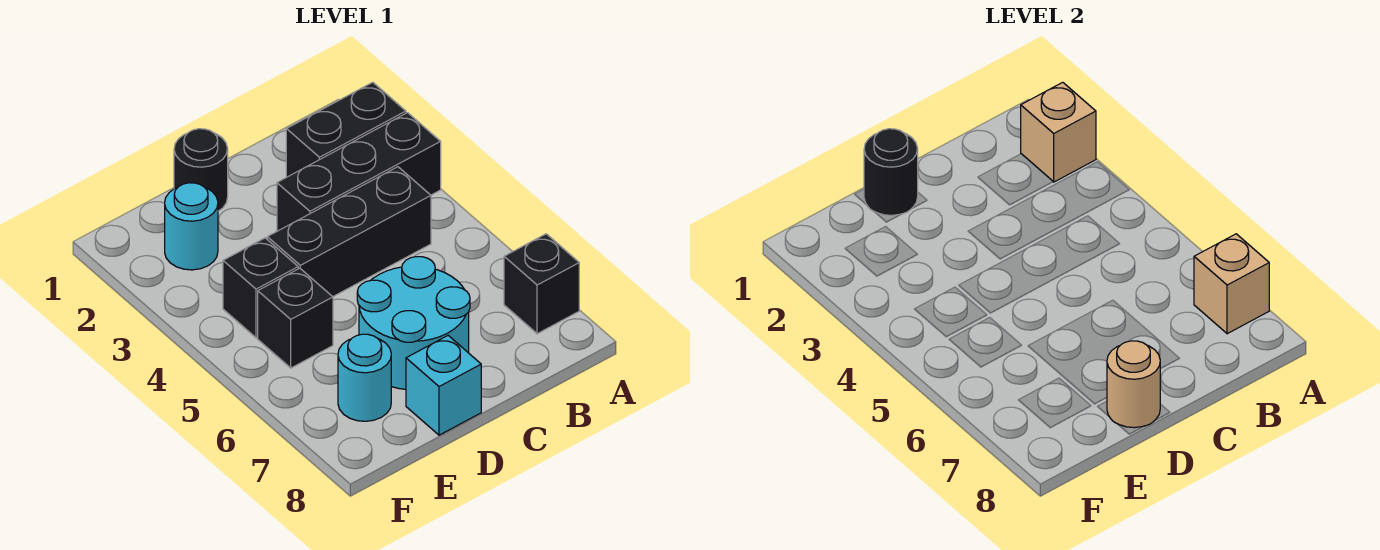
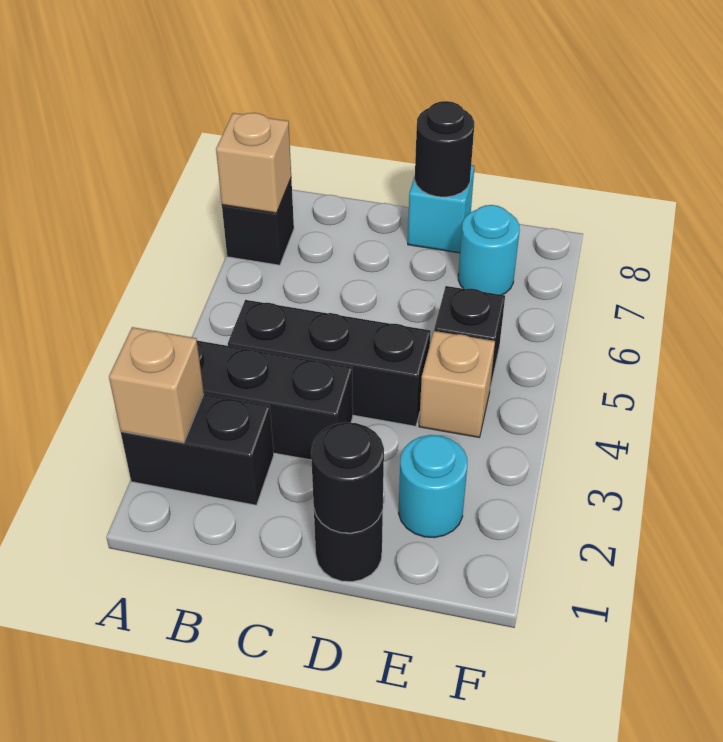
cyan round brick C6:D7 level 1 -> none
tan round brick D8 level 2 -> black round brick D8 level 2
black brick E4 level 1 -> tan brick E4 level 1

